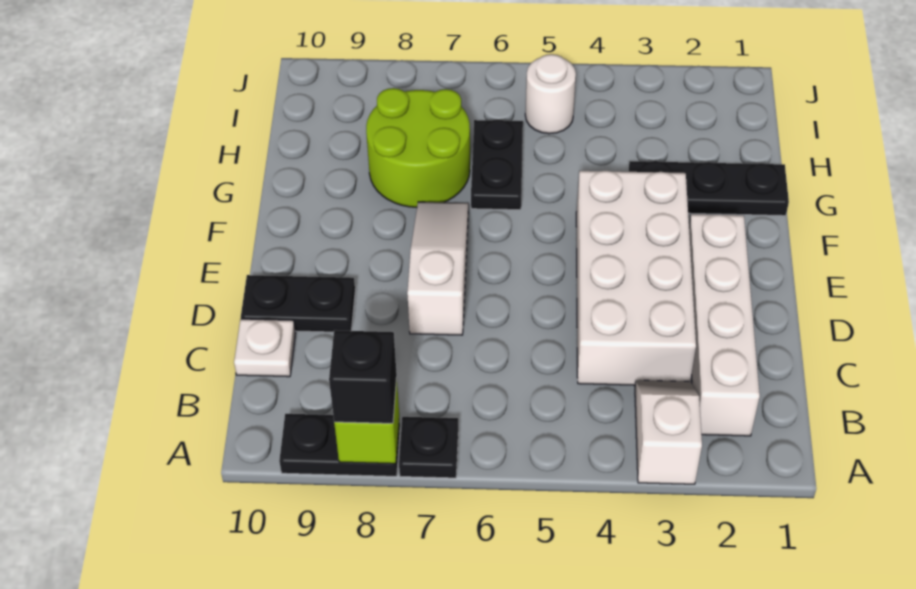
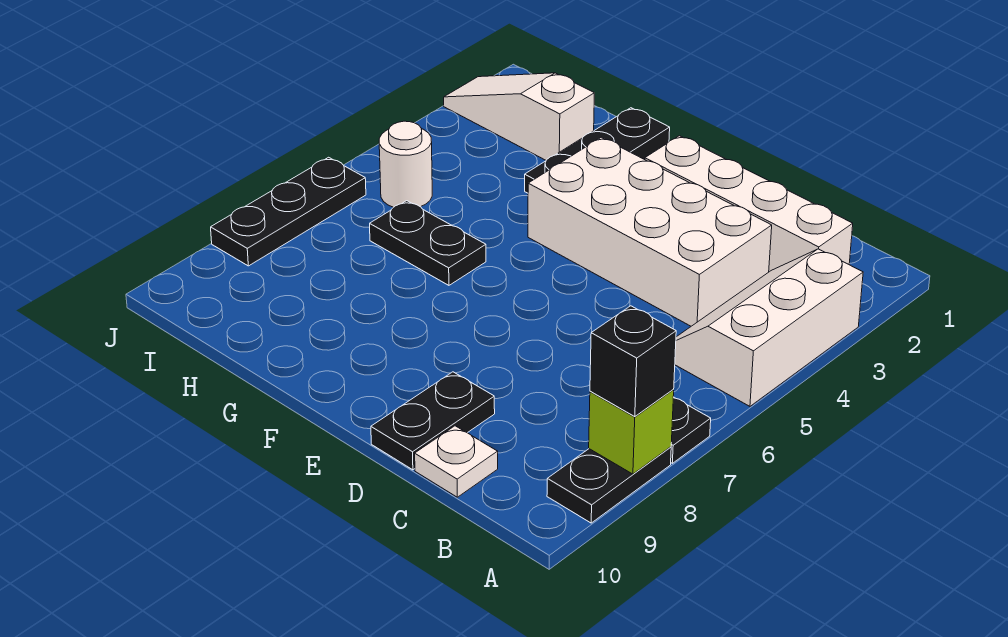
white slope A3:B3 level 1 top A -> white slope A3:B5 level 1 top A
white slope D7:F7 level 1 top D -> white slope H2:J2 level 1 top H
lime round brick G7:H8 level 1 -> none
none -> black plate J6:J8 level 1

